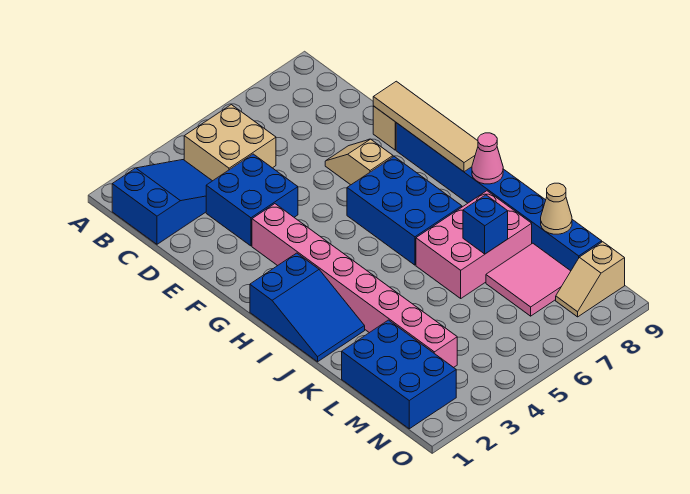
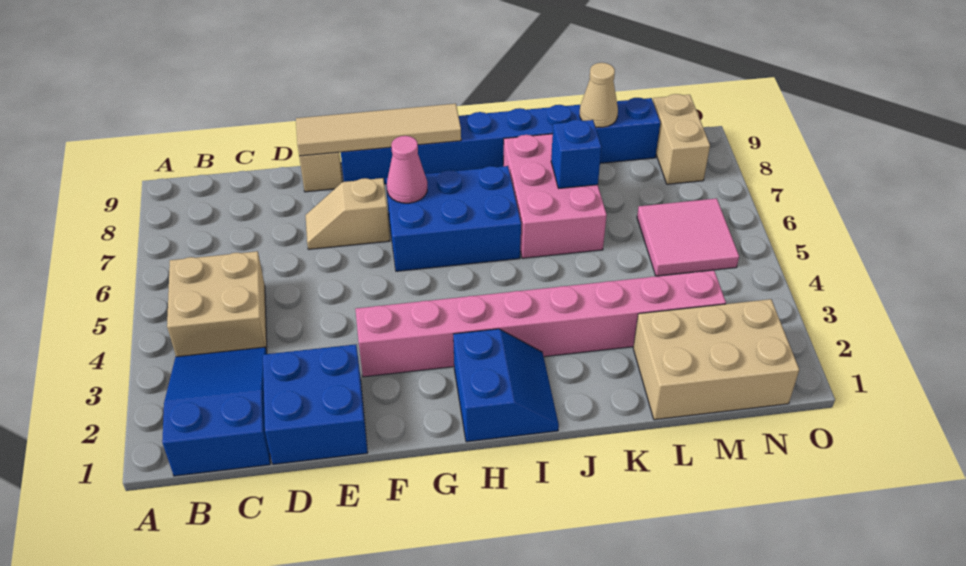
blue brick D3:E4 level 1 -> blue brick D1:E2 level 1
blue slope H1:J2 level 1 top H -> blue slope H1:I2 level 1 top H
pink cone I9 level 2 -> pink cone G7 level 2
blue brick L1:N2 level 1 -> tan brick L1:N2 level 1
pink tile L7:M8 level 1 -> pink tile M5:N6 level 1
tan slope N8:N9 level 1 top 9 -> tan brick N8:N9 level 1

